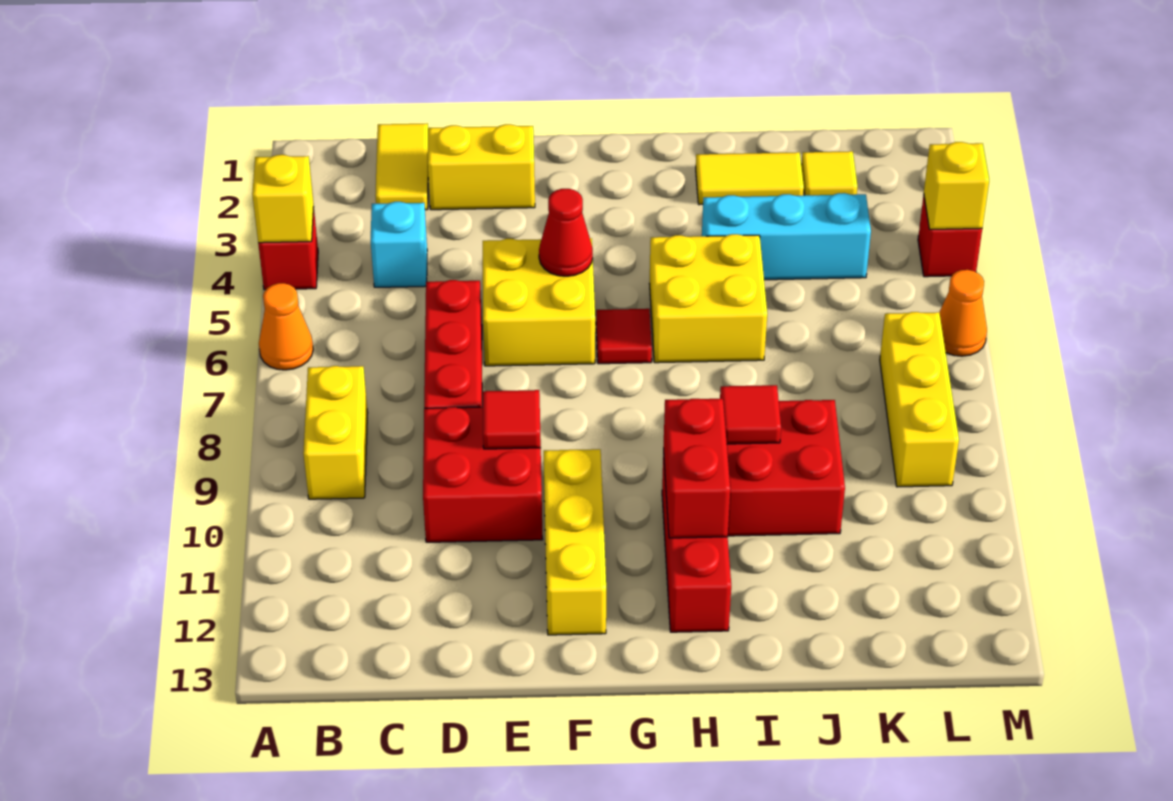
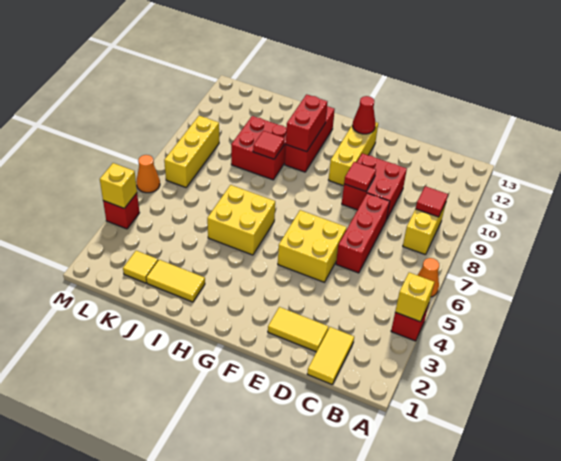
cyan brick C4 level 1 -> none
yellow brick D2:E2 level 1 -> yellow tile D2:E2 level 1
red cone F5 level 2 -> red cone F12 level 2
red tile G6 level 1 -> red tile B9 level 2
cyan brick I4:K4 level 1 -> none

